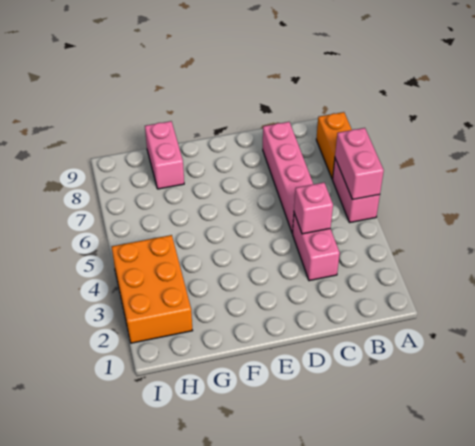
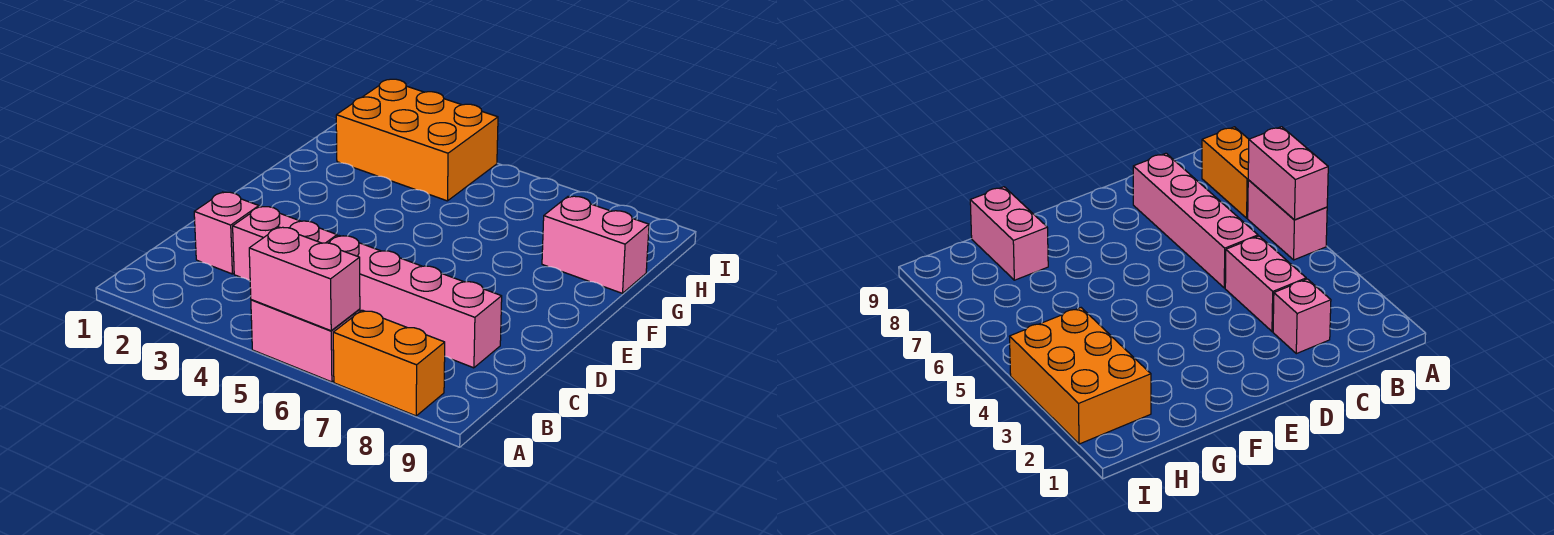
pink brick C4 level 2 -> pink brick C2 level 1

